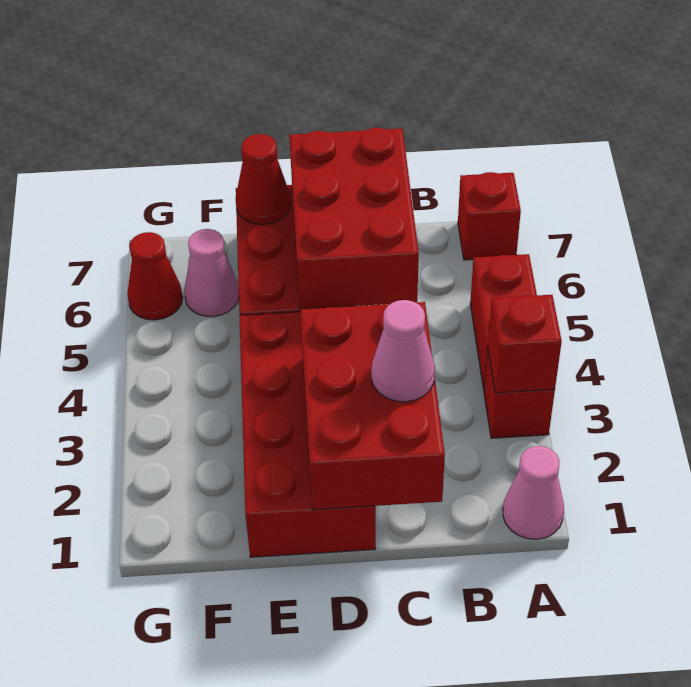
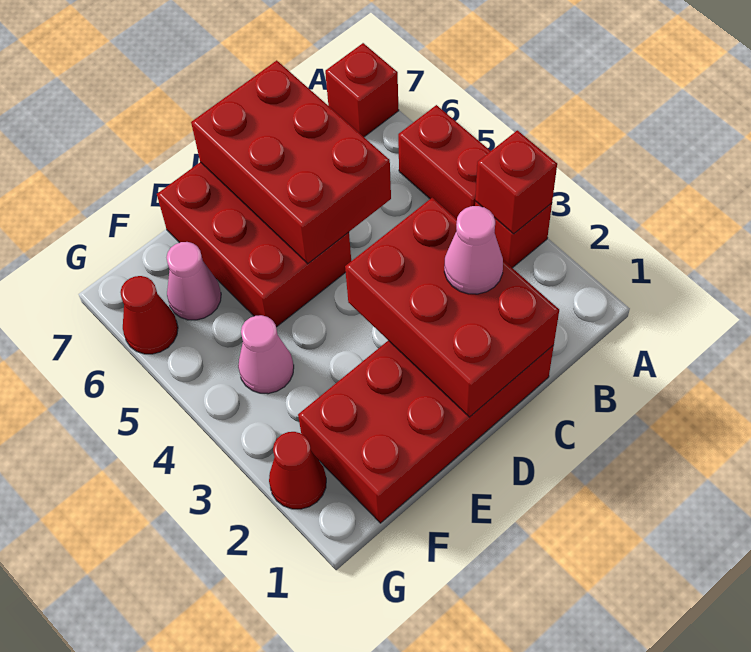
pink cone A1 level 1 -> pink cone F4 level 1
red brick D1:E4 level 1 -> red brick C1:F2 level 1
red cone E7 level 2 -> red cone G2 level 1

